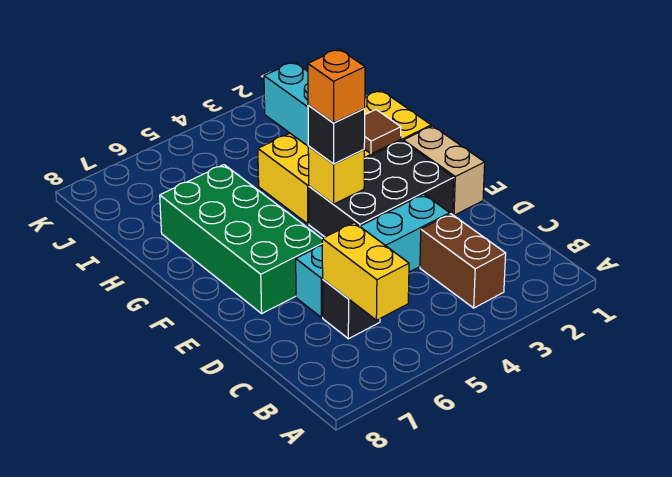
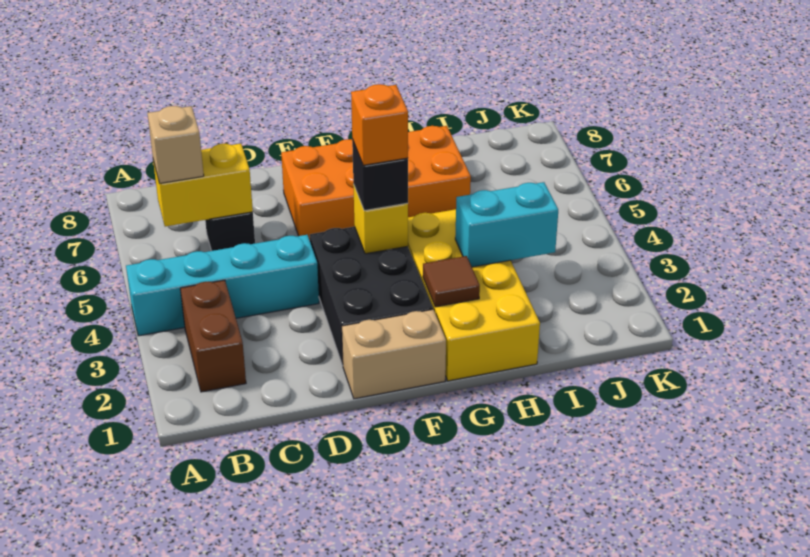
brown brick B3:C3 level 1 -> brown brick B2:B3 level 1
none -> tan brick B6 level 3
cyan brick D3:D6 level 1 -> cyan brick A4:D4 level 1
green brick E6:H7 level 1 -> orange brick E6:H7 level 1

